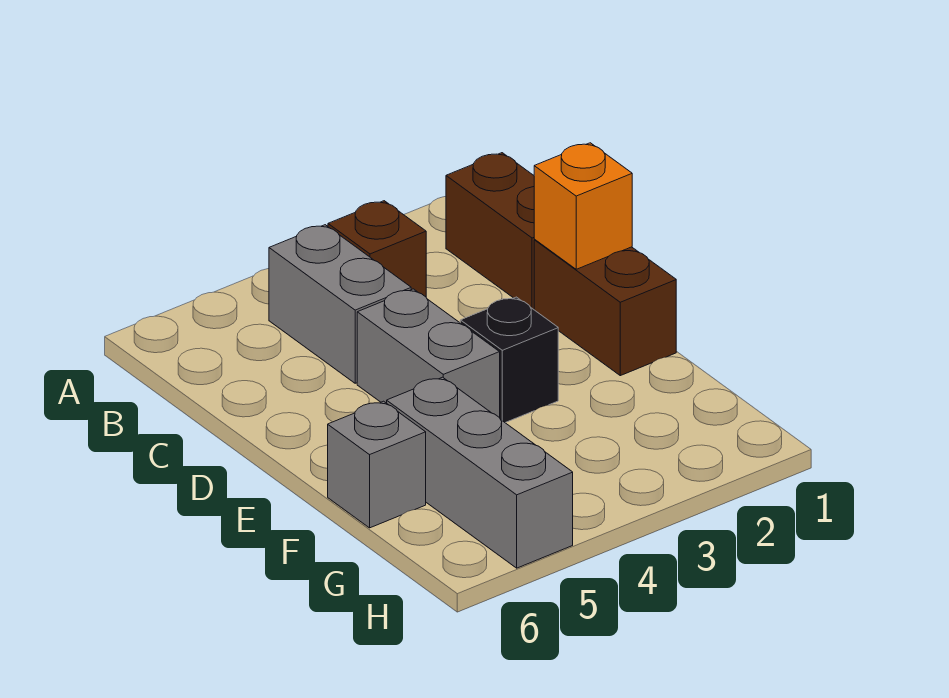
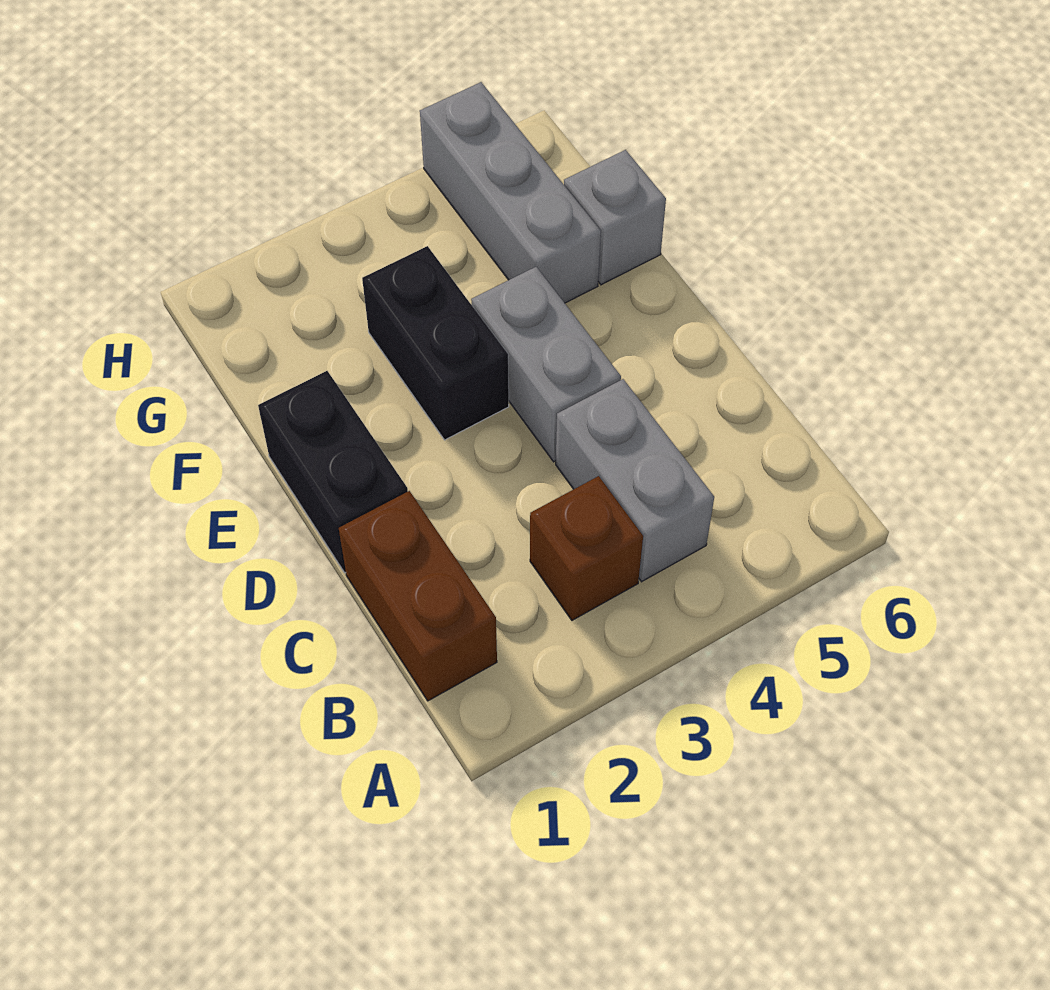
brown brick D1:E1 level 1 -> black brick D1:E1 level 1
orange brick D1 level 2 -> none
black brick E3 level 1 -> black brick E3:F3 level 1

